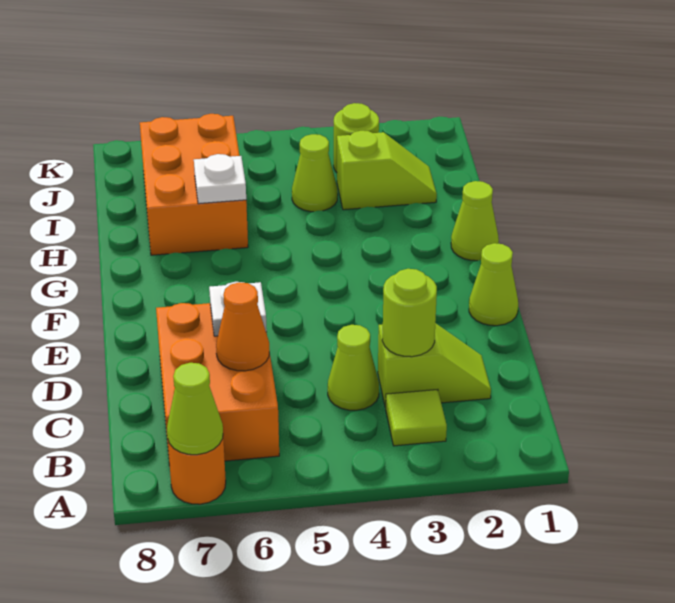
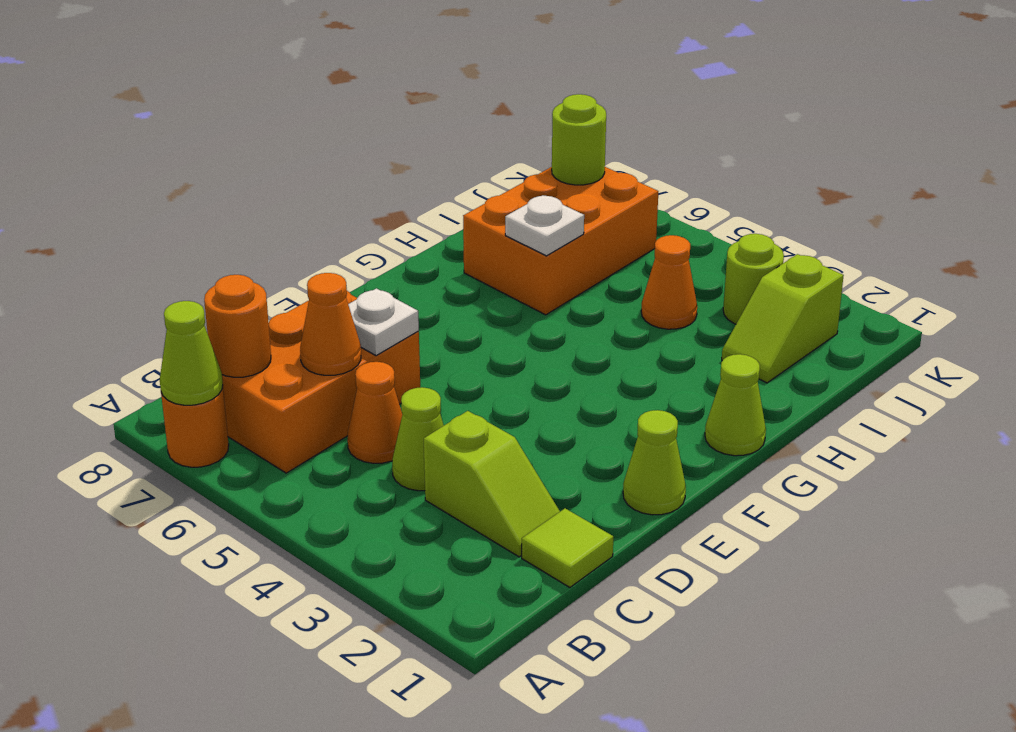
lime tile B3 level 1 -> lime tile C1 level 1
none -> orange round brick B7 level 2
lime round brick C3 level 2 -> lime round brick J7 level 2
none -> orange cone C5 level 1
lime slope I2:I3 level 1 top 3 -> lime slope I2:J2 level 1 top J
lime cone I4 level 1 -> orange cone I4 level 1

